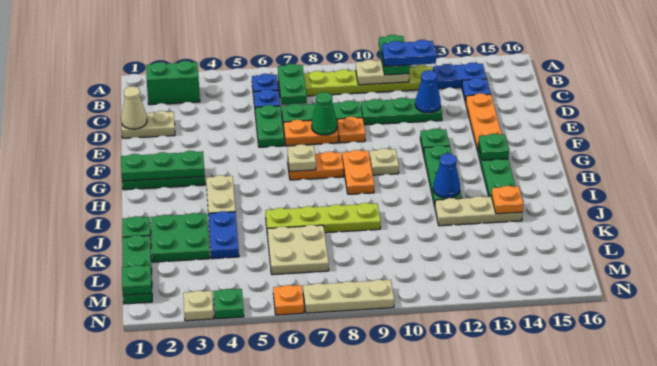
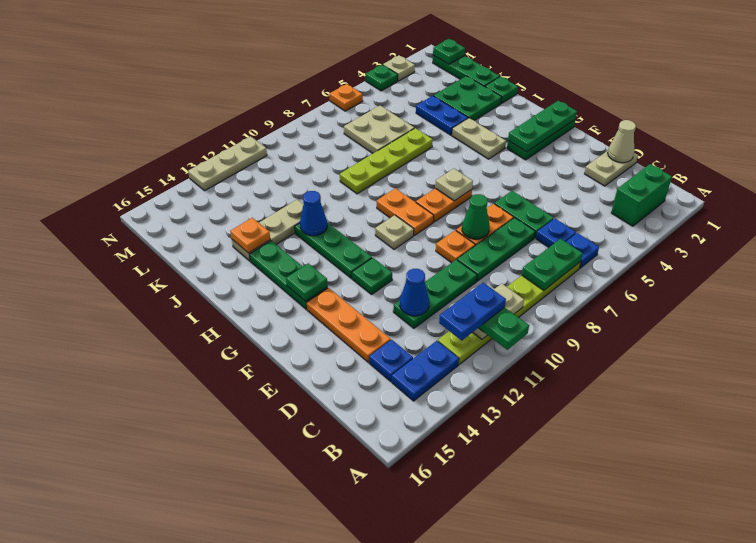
green plate B7:C7 level 2 -> green plate B7:B8 level 2
tan plate N7:N9 level 1 -> tan plate N11:N13 level 1

